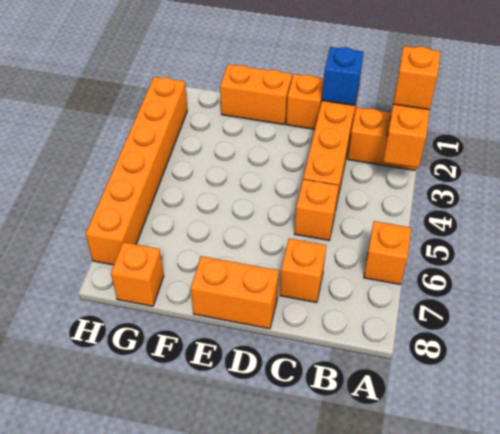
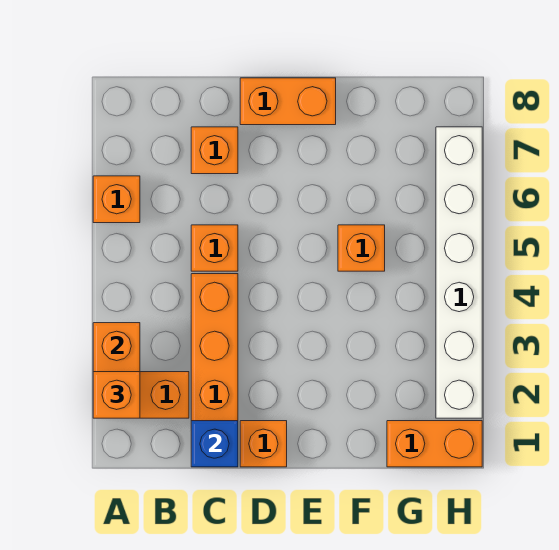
orange brick E1:F1 level 1 -> orange brick G1:H1 level 1
orange brick G8 level 1 -> orange brick F5 level 1
orange brick H2:H7 level 1 -> white brick H2:H7 level 1

